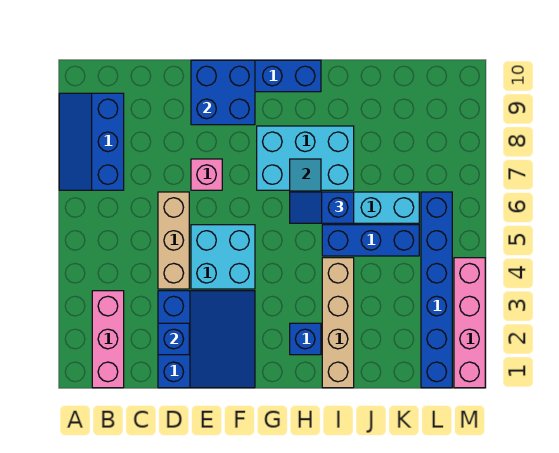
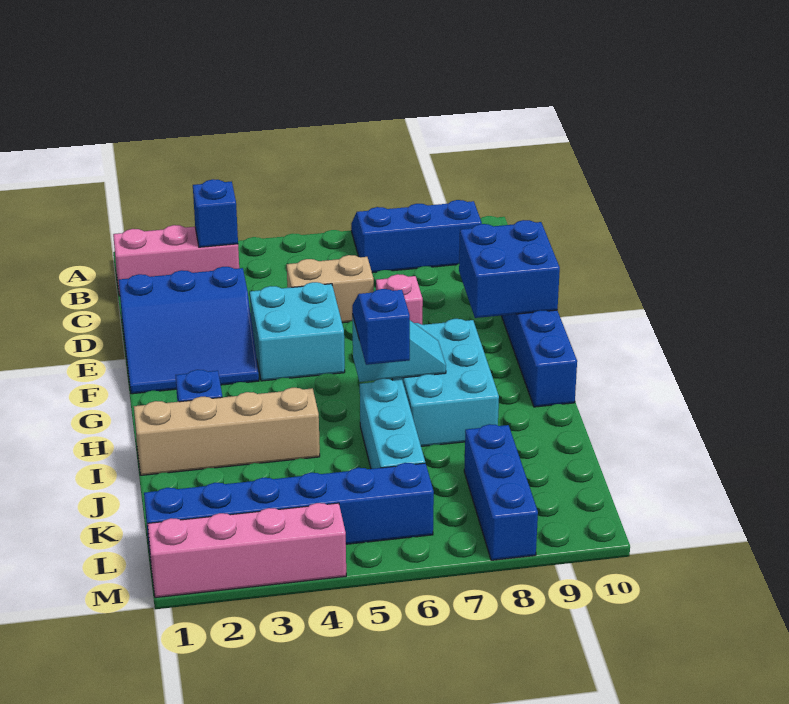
blue brick D2 level 2 -> blue brick B3 level 2
tan brick D4:D6 level 1 -> tan brick D5:D6 level 1
blue brick I5:K5 level 1 -> blue brick K8:M8 level 1

